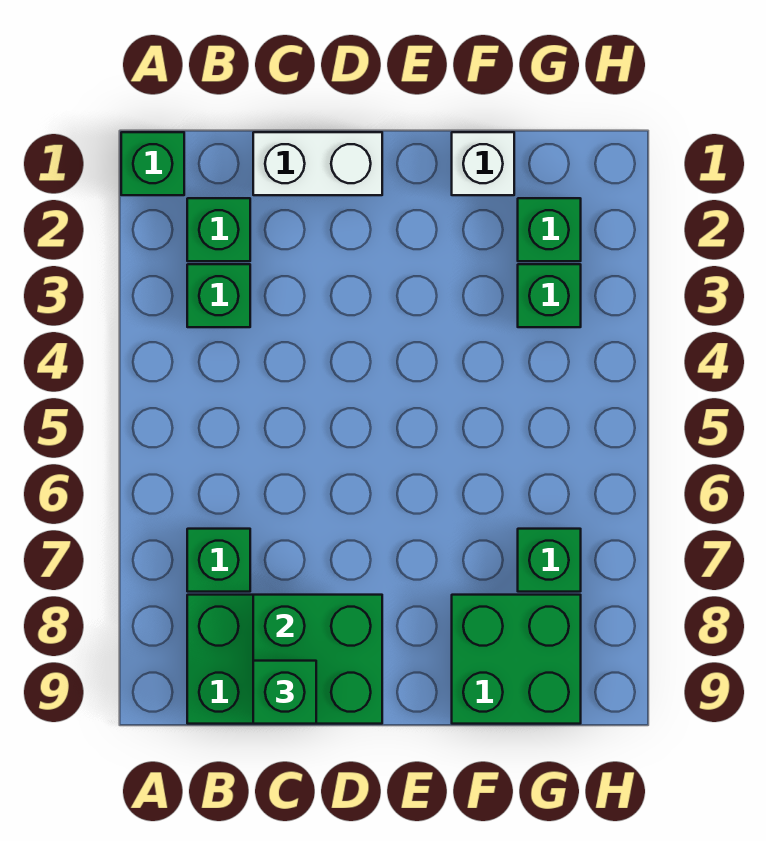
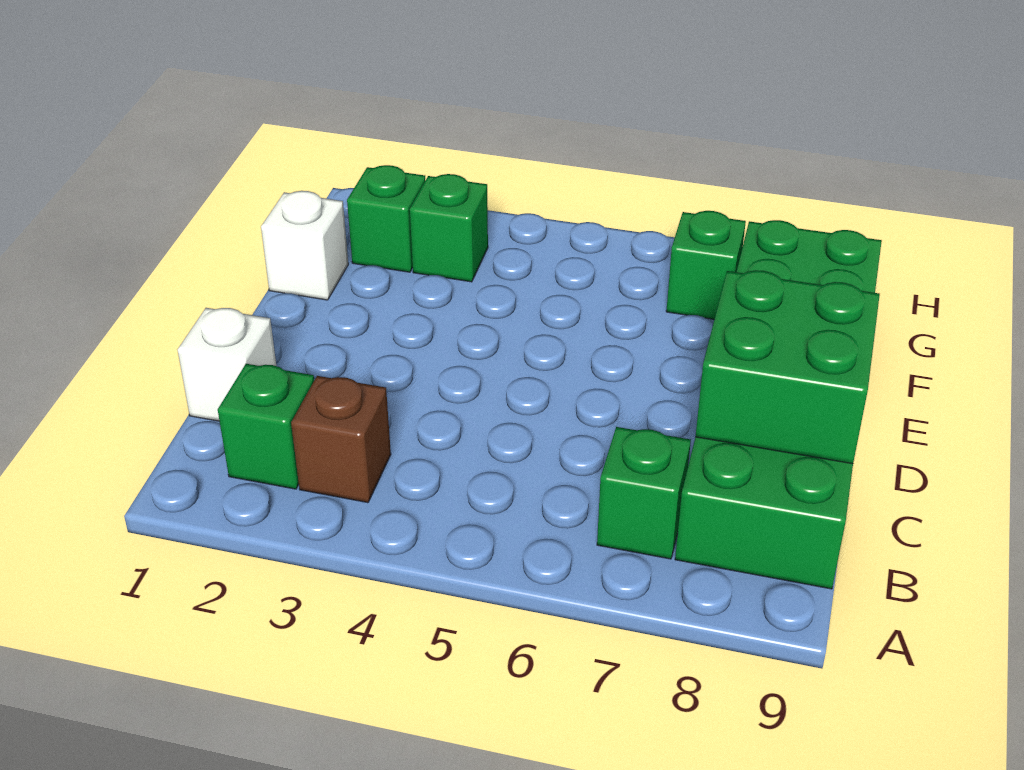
green brick A1 level 1 -> none
green brick B3 level 1 -> brown brick B3 level 1
white brick C1:D1 level 1 -> white brick C1 level 1
green brick C9 level 3 -> none

